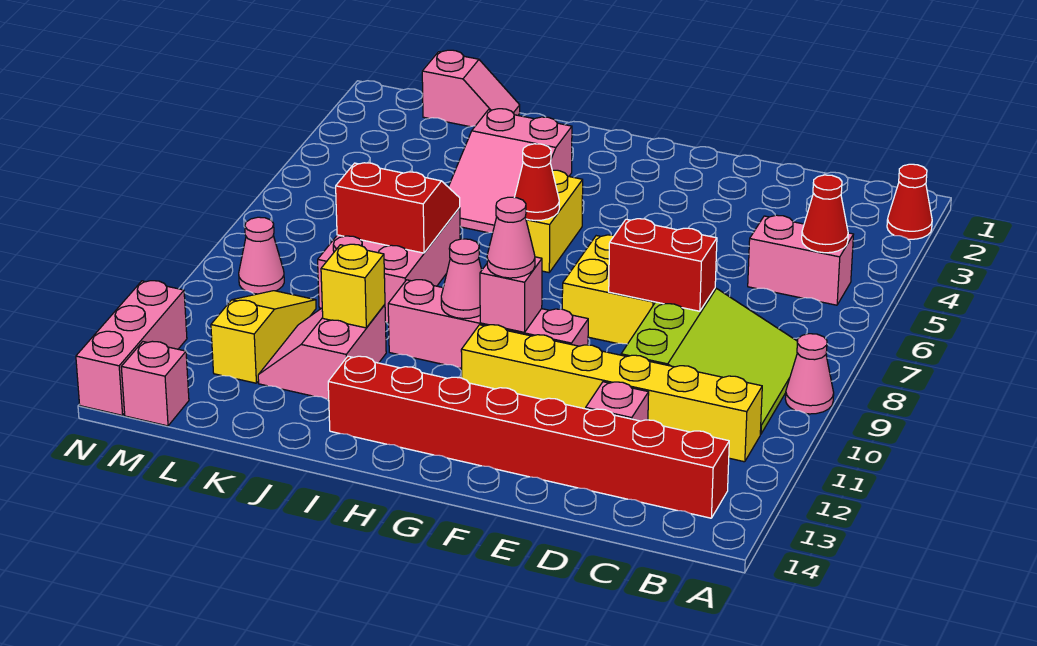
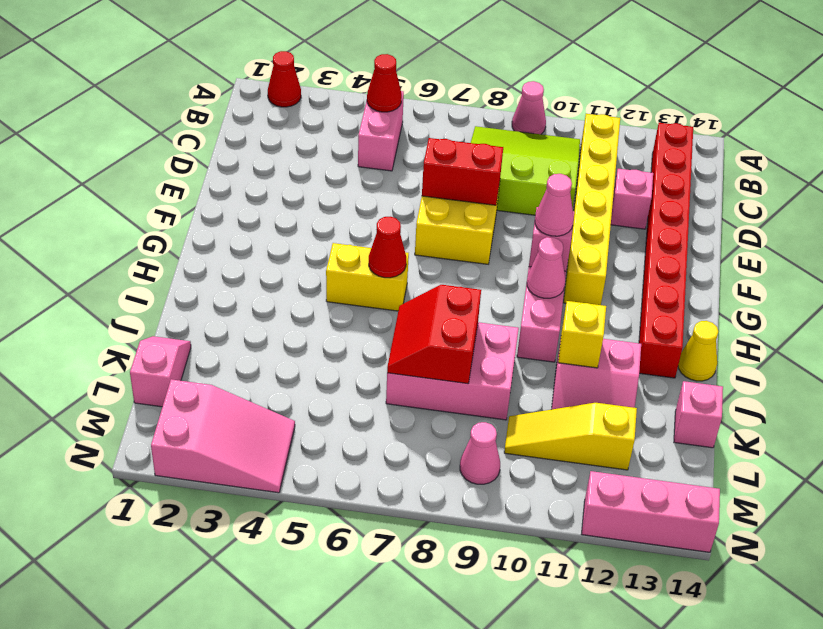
red brick D8:E8 level 2 -> red brick E7:E8 level 2
pink slope I3:J5 level 1 top 3 -> pink slope M2:N4 level 1 top 2
none -> yellow cone I14 level 1
pink brick M14 level 1 -> pink brick K14 level 1

